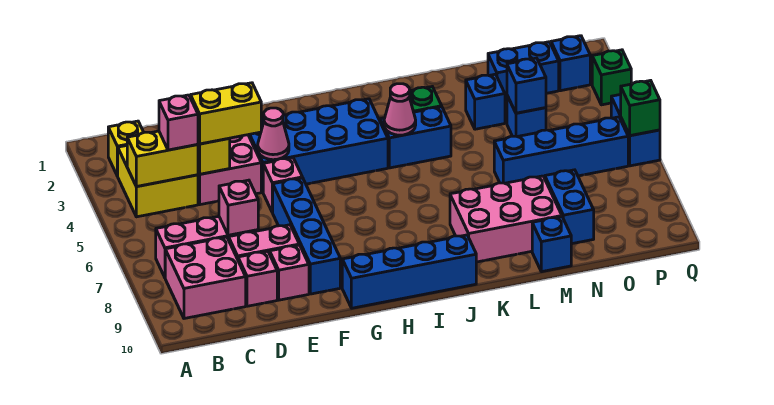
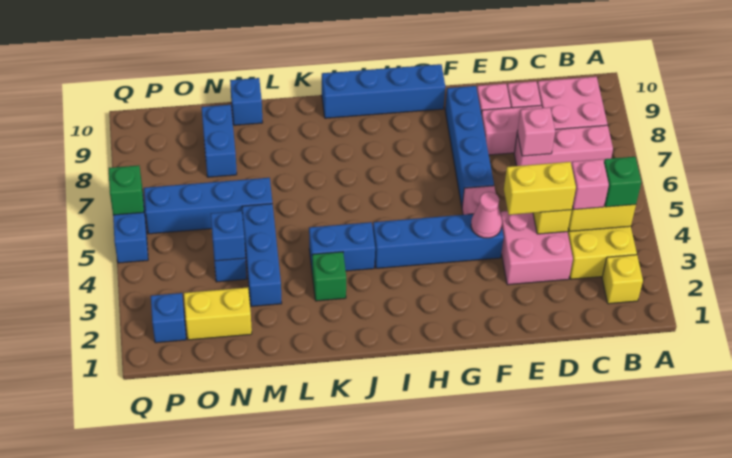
blue brick F3:I4 level 1 -> blue brick F4:I4 level 1
pink cone J4 level 2 -> none
pink brick K8:M9 level 1 -> none
blue brick M3 level 1 -> blue brick M3:M5 level 1
blue brick N2:O2 level 1 -> yellow brick N2:O2 level 1
green brick Q3 level 1 -> green brick B4 level 3

